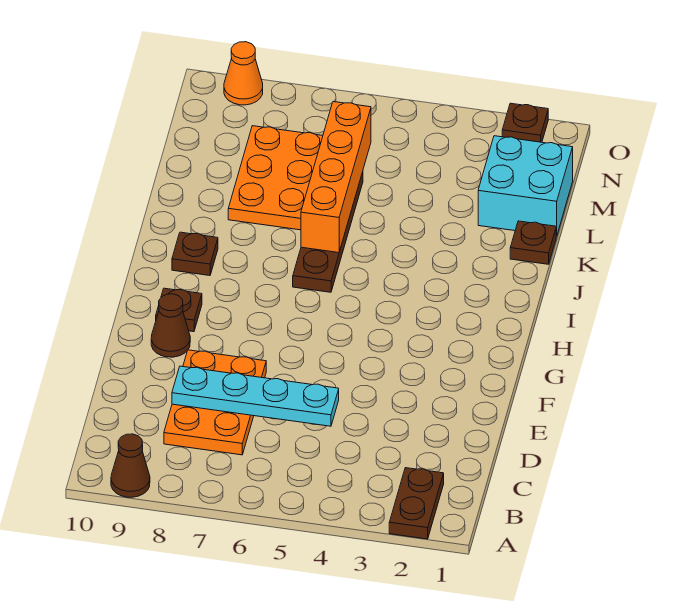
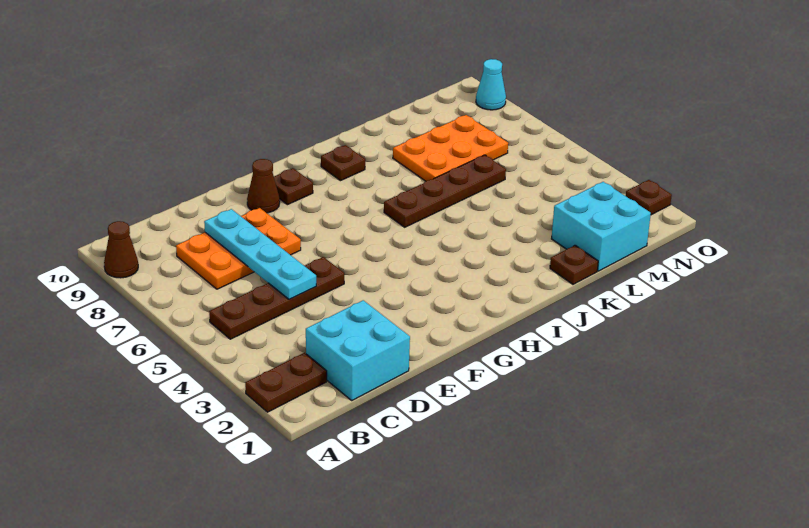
none -> brown plate B5:E5 level 1
none -> cyan brick C1:D2 level 1
orange brick J6:M6 level 2 -> none
orange cone O9 level 1 -> cyan cone O9 level 1

